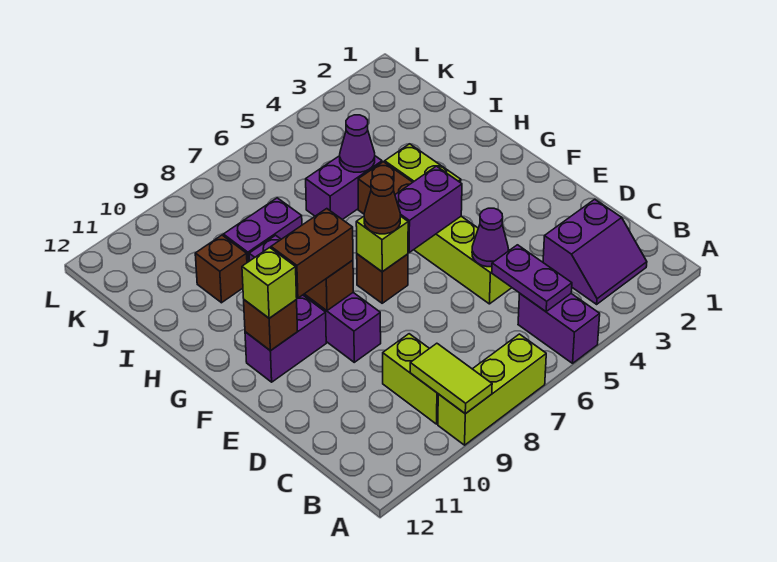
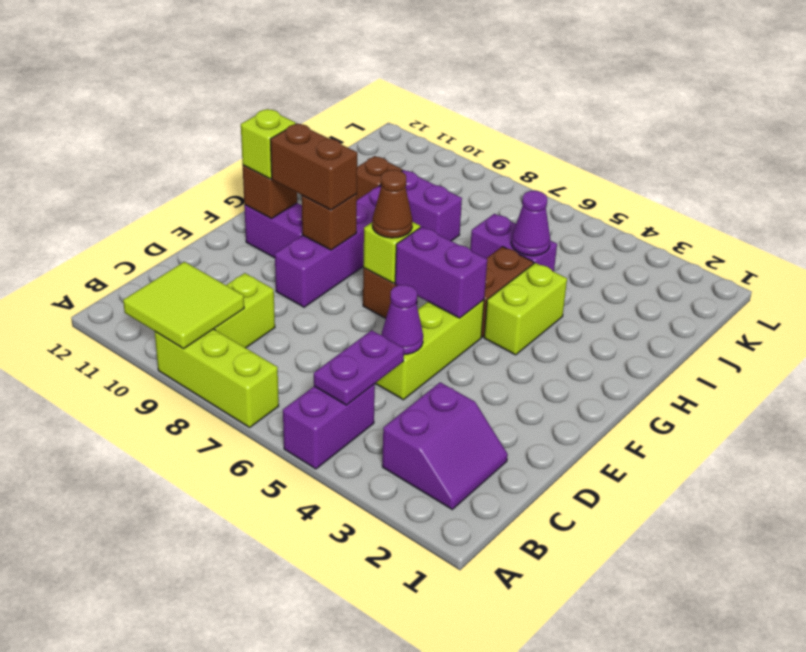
lime tile A9:B9 level 2 -> lime tile A9:B10 level 2
purple slope B2:C3 level 1 top C -> purple slope B2:C3 level 1 top 3

